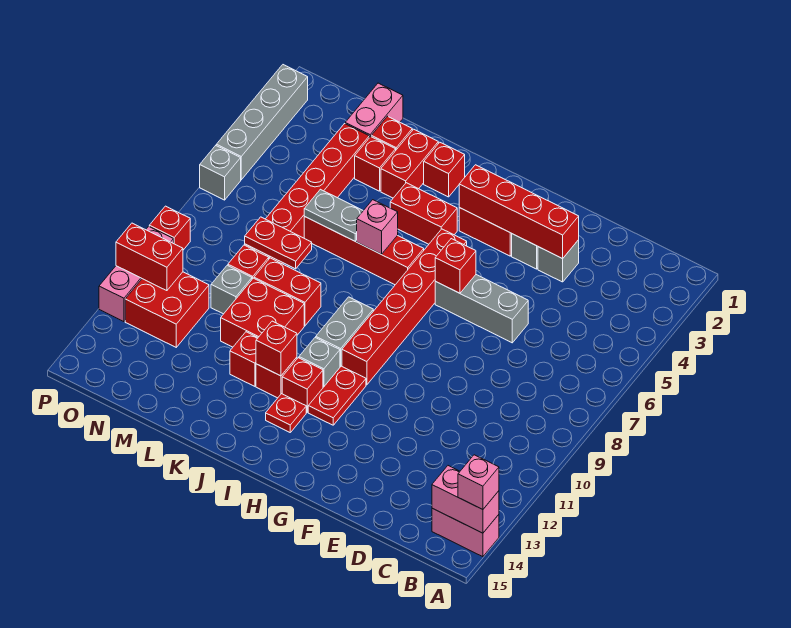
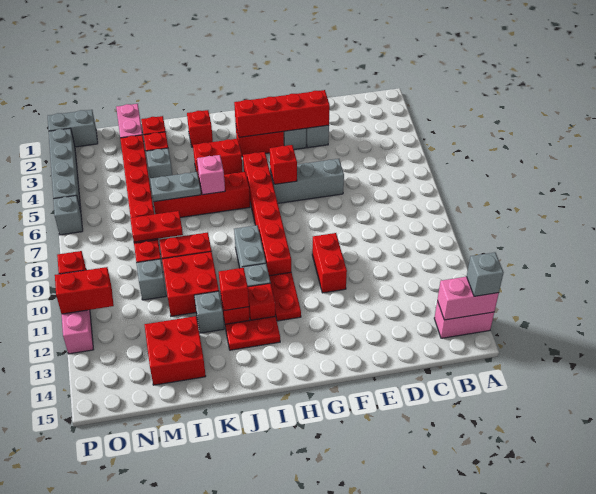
pink brick A14 level 3 -> grey brick A14 level 3
red plate I13 level 1 -> red plate I13:J13 level 1
red brick K2:K3 level 1 -> red brick F10:F11 level 1
red brick K12 level 1 -> grey brick K12 level 1
none -> grey brick L4 level 1
red brick N11:O12 level 1 -> red brick L13:M14 level 1
none -> grey brick O1:P1 level 1

